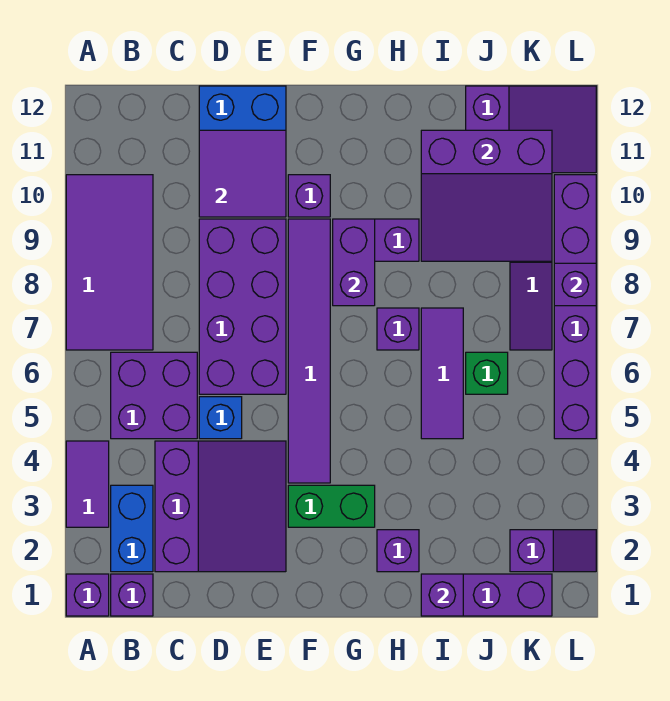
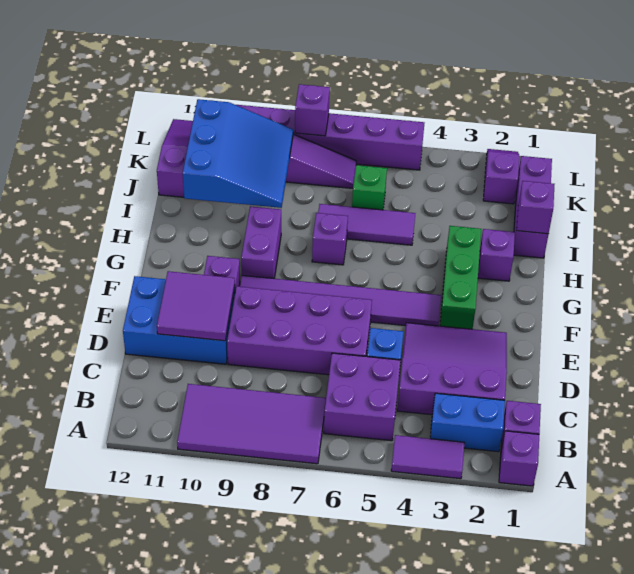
green brick F3:G3 level 1 -> green brick F3:H3 level 1
purple brick G8:G9 level 2 -> none
purple slope I9:K11 level 2 top 11 -> blue slope I9:K11 level 2 top 11

